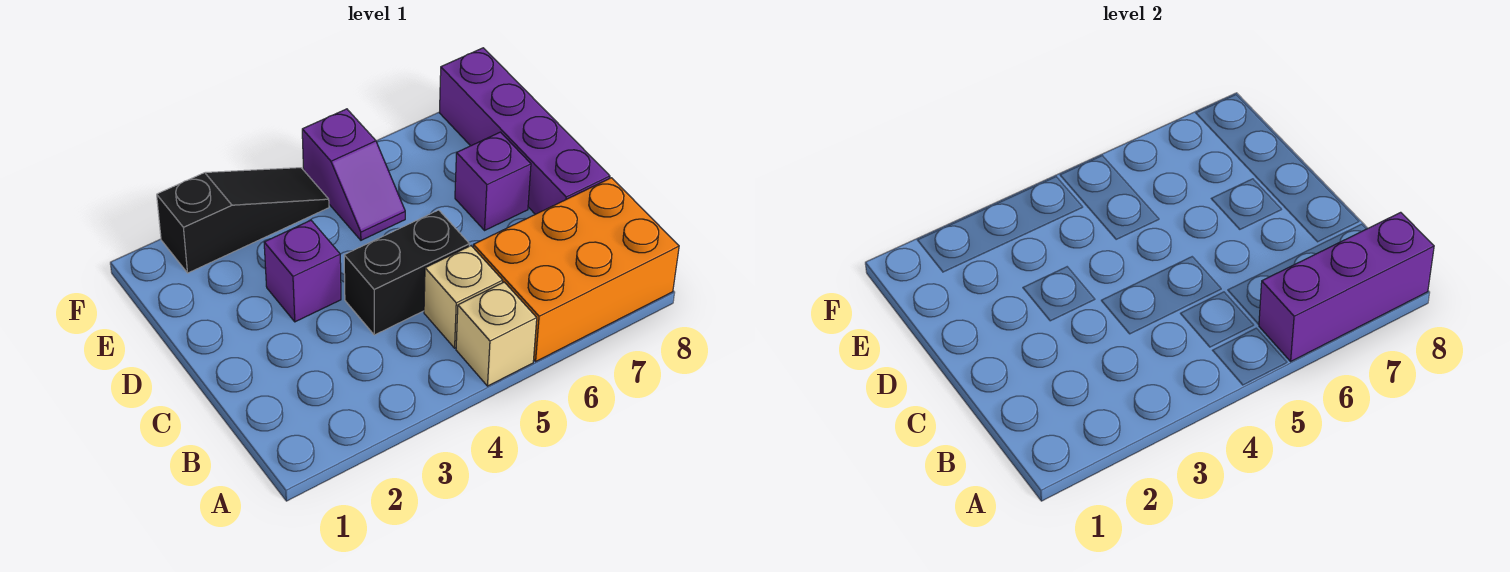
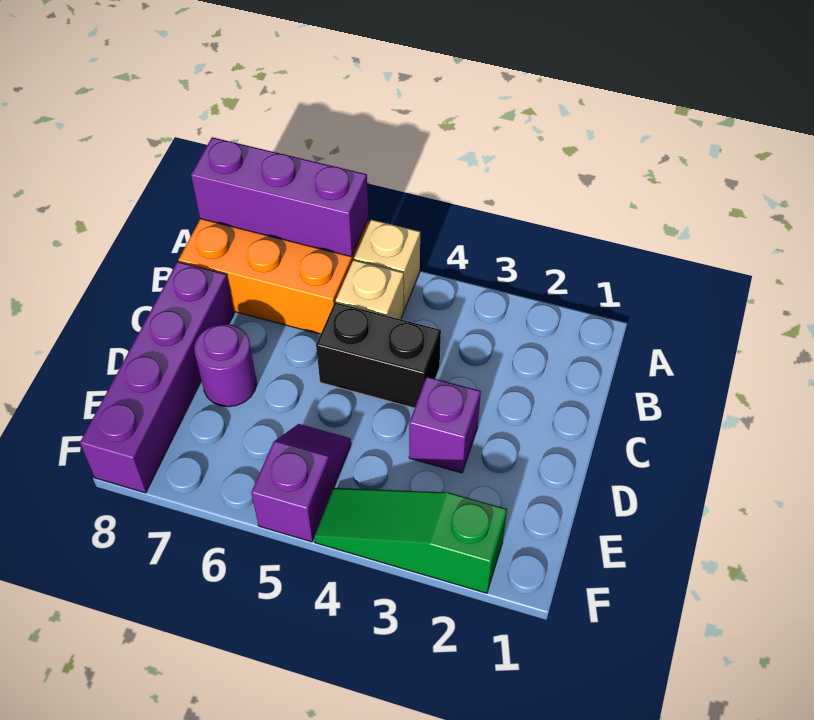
purple brick D7 level 1 -> purple round brick D7 level 1
black slope F2:F4 level 1 top 2 -> green slope F2:F4 level 1 top 2

